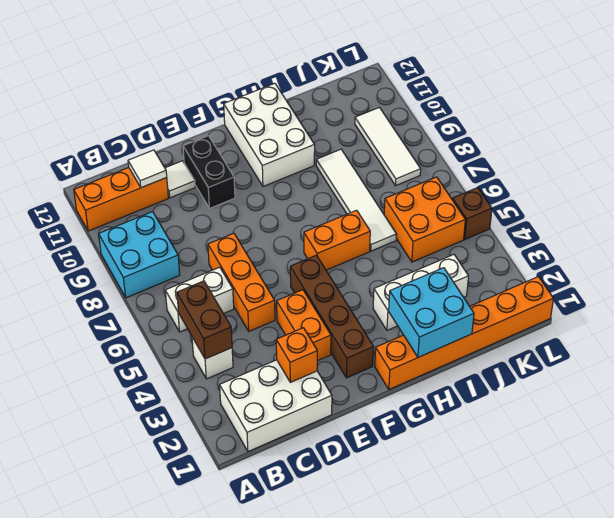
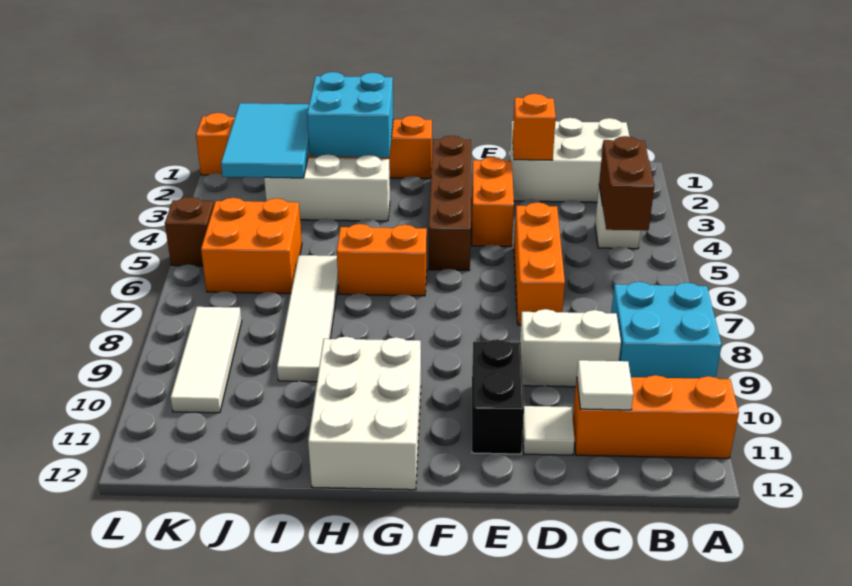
white brick B6:C6 level 1 -> white brick C9:D9 level 1
none -> cyan tile J1:K3 level 2

